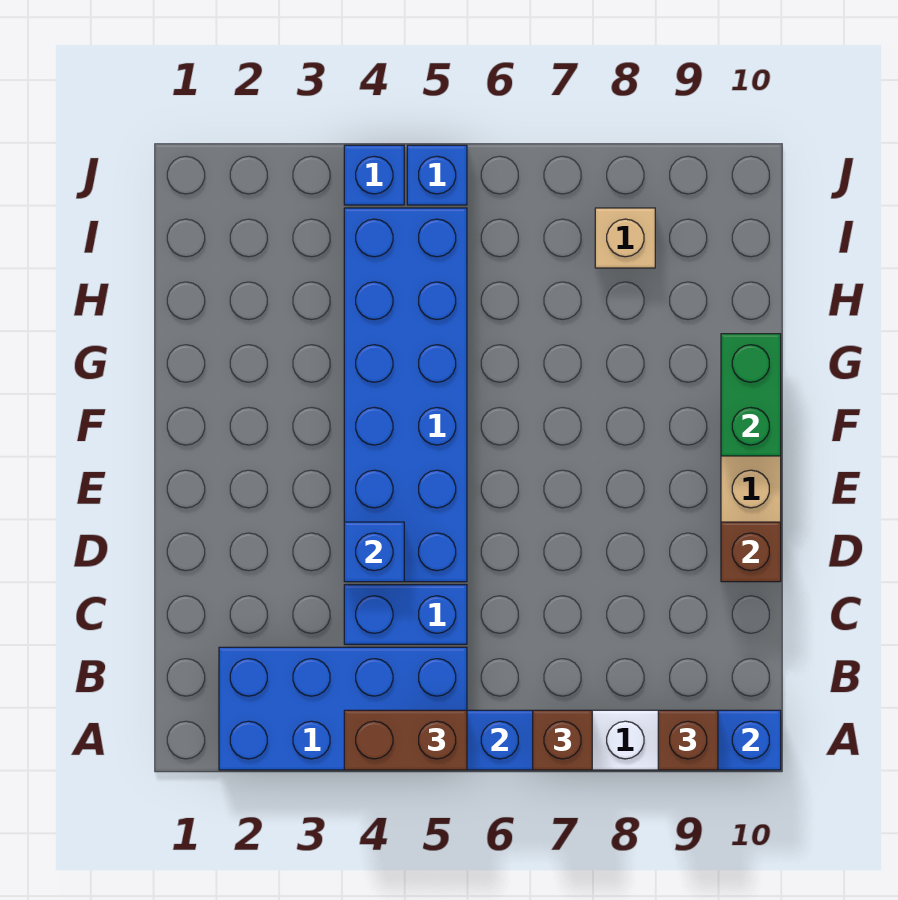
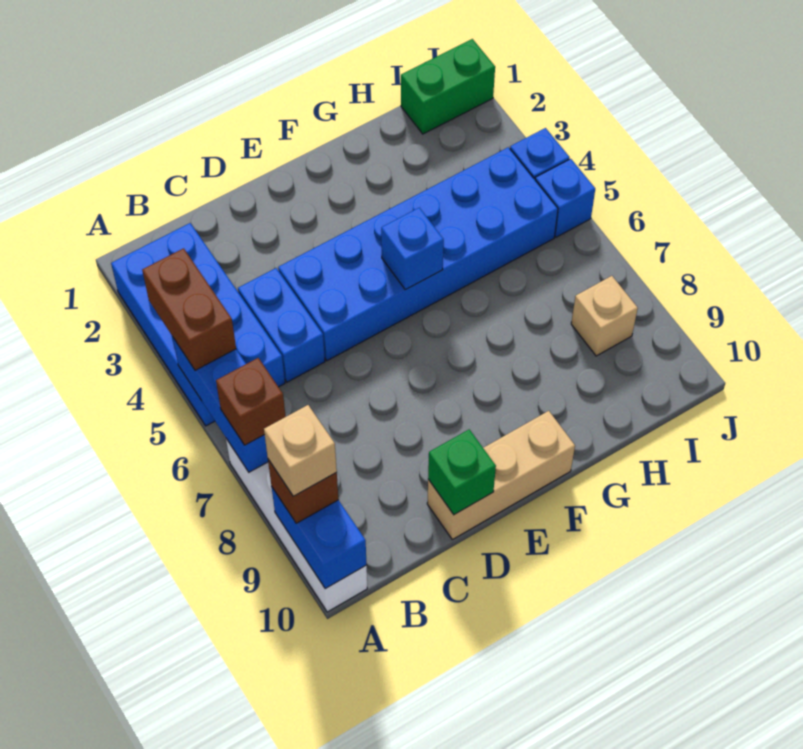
none -> tan brick A9 level 4
blue brick D4 level 2 -> blue brick F5 level 2
brown brick D10 level 2 -> green brick D10 level 2
green brick F10:G10 level 2 -> green brick I1:J1 level 1

